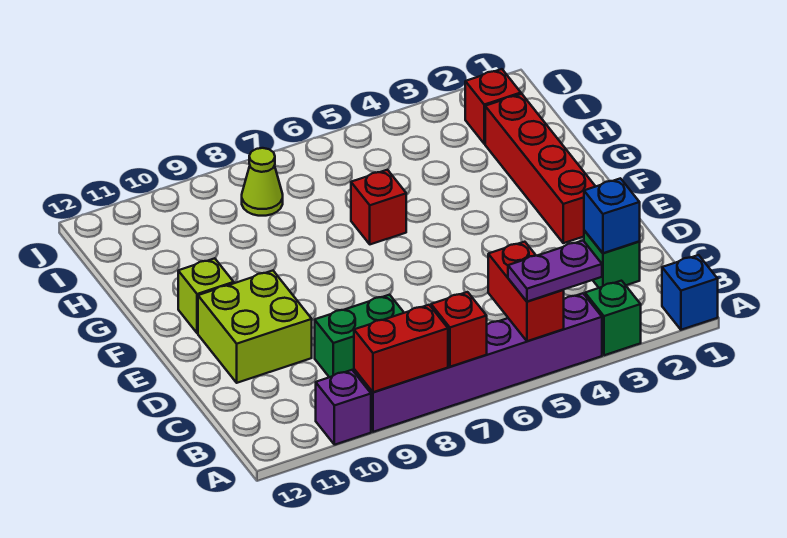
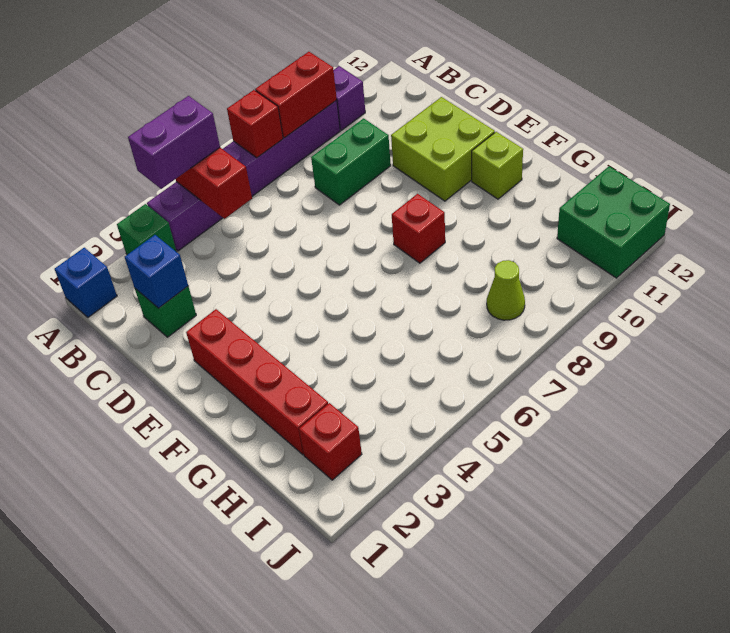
purple plate A4:A5 level 3 -> purple brick A4:A5 level 3
red brick G6 level 1 -> red brick F8 level 1
none -> green brick I11:J12 level 1

